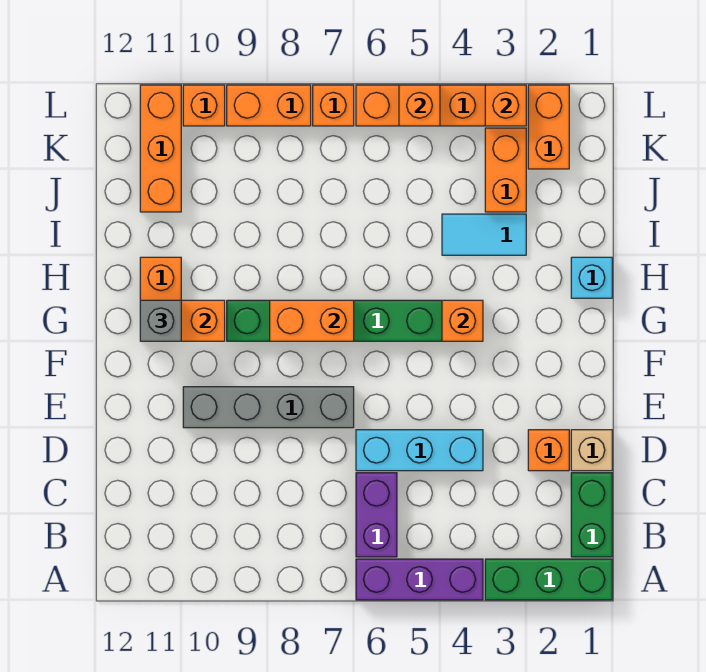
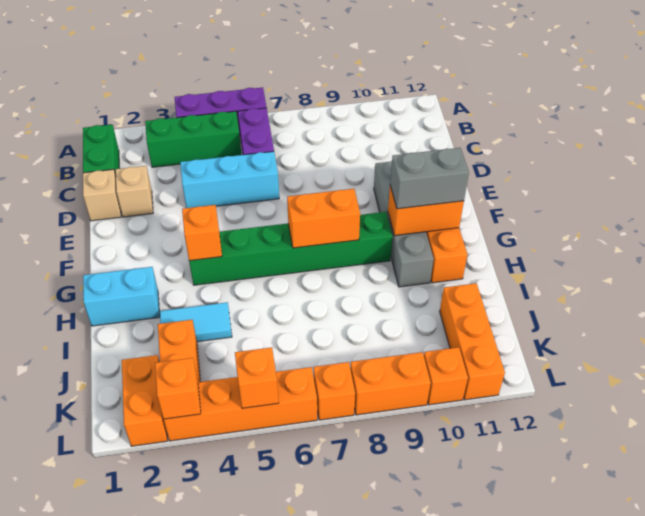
green brick A1:A3 level 1 -> green brick B3:B5 level 1
orange brick D2 level 1 -> tan brick D2 level 1
grey brick E7:E10 level 1 -> grey brick E10:H10 level 1
grey brick G11 level 3 -> grey brick G10:G11 level 3
cyan brick H1 level 1 -> cyan brick H1:H2 level 1

